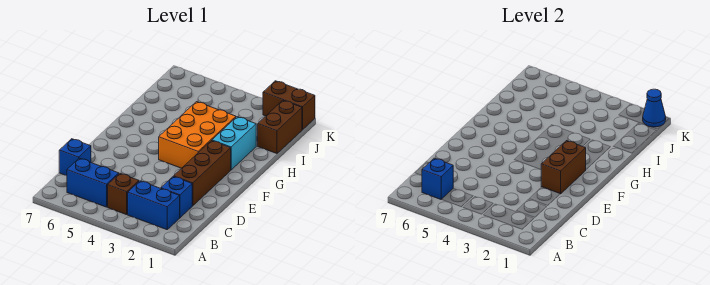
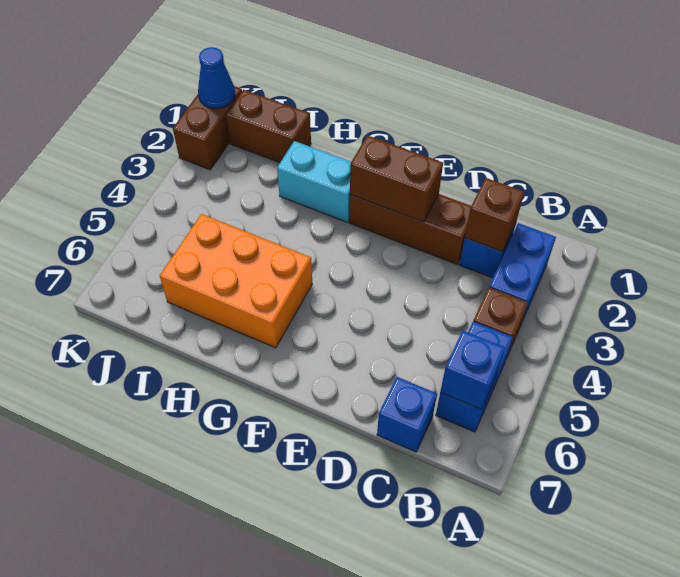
none -> brown brick C2 level 2
orange brick F3:H4 level 1 -> orange brick G5:I6 level 1

